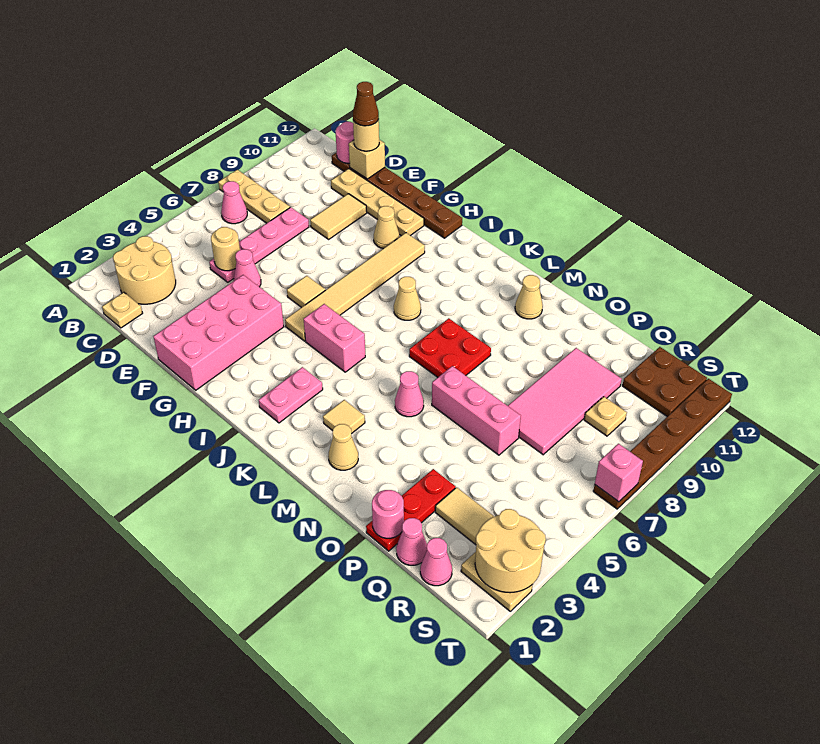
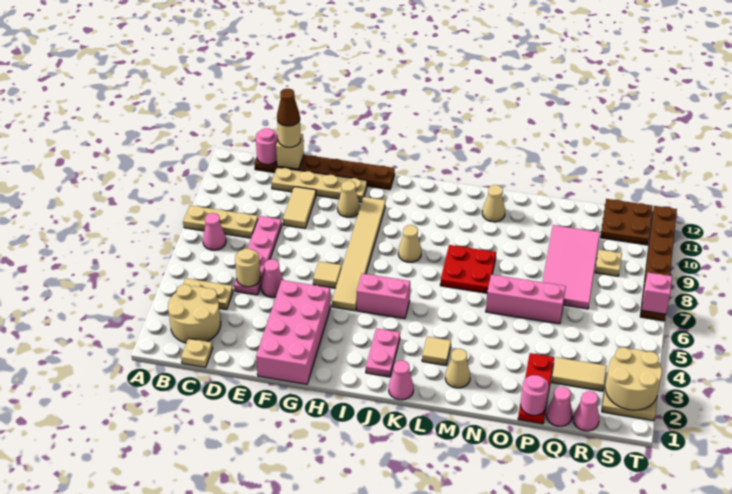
none -> tan plate B4:C4 level 1
pink cone M5 level 1 -> pink cone K1 level 1

